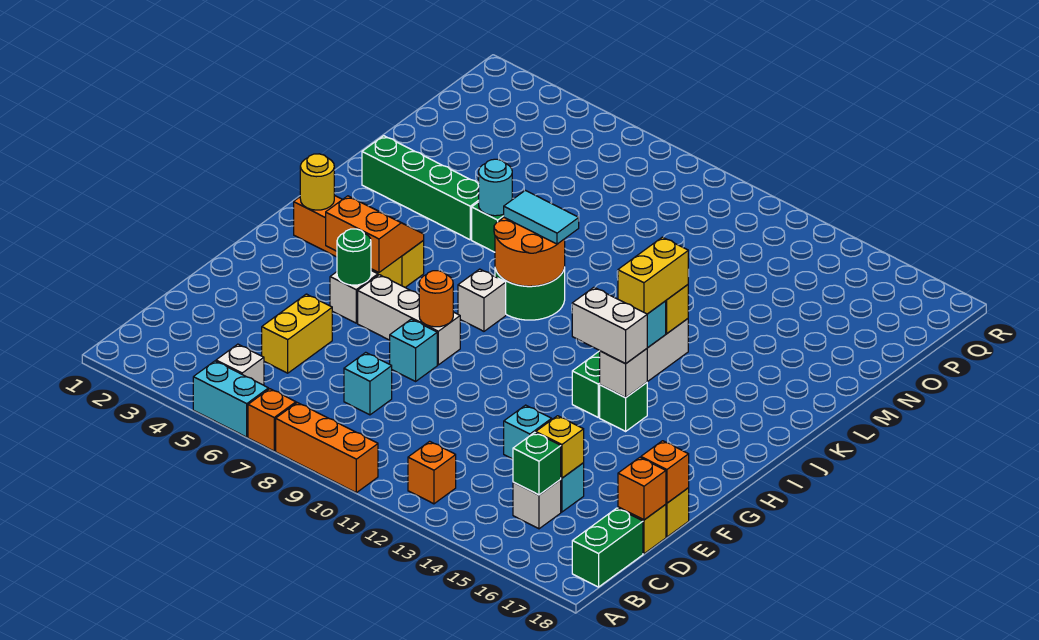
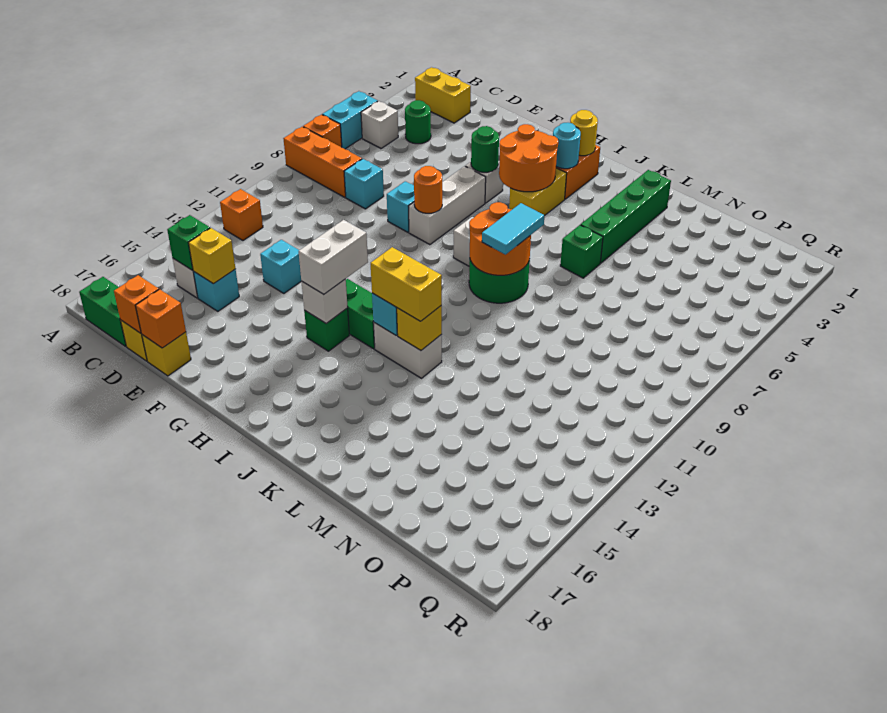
orange brick A8:A10 level 1 -> orange brick A8:C8 level 1
none -> green round brick C4 level 1
yellow brick D5:E5 level 1 -> yellow brick B2:C2 level 1
orange slope H4:I5 level 2 top H -> orange round brick H4:I5 level 2
cyan round brick L6 level 2 -> cyan round brick I3 level 2

